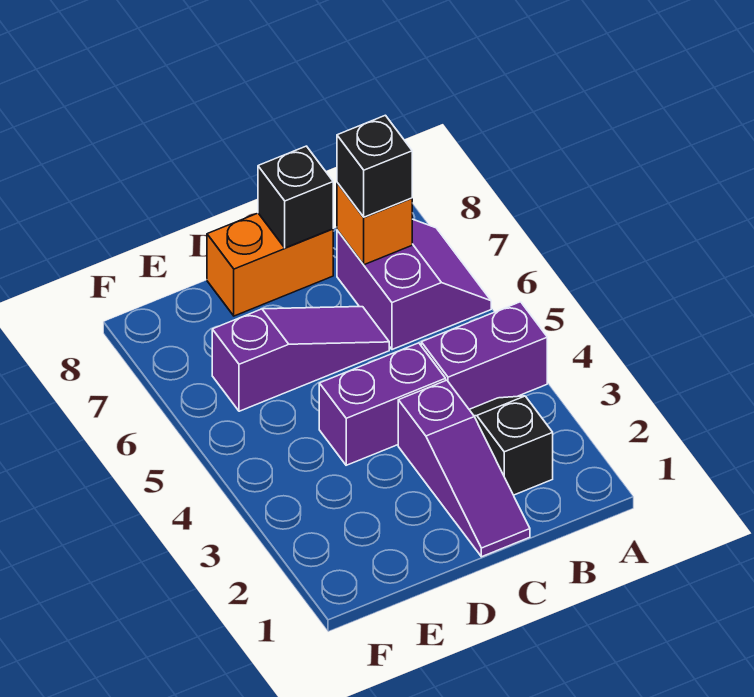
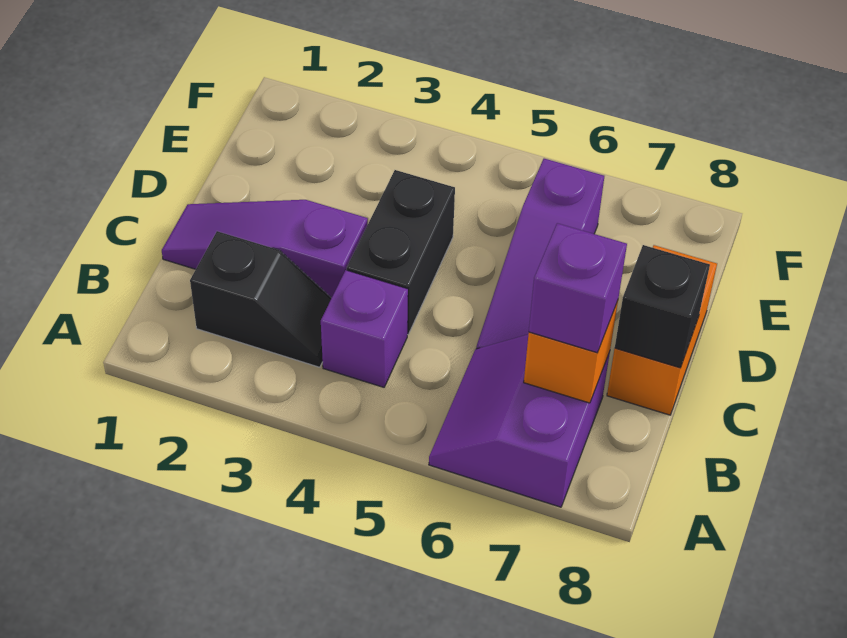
purple brick A4:B4 level 1 -> purple brick B4 level 1
purple slope A6:B7 level 1 top B -> purple slope A6:B7 level 1 top 7
black brick B7 level 3 -> purple brick B7 level 3
purple brick C4:D4 level 1 -> black brick C4:D4 level 1

